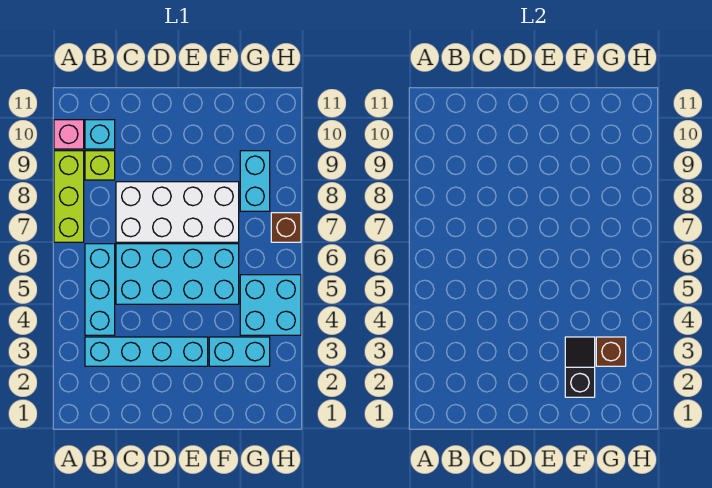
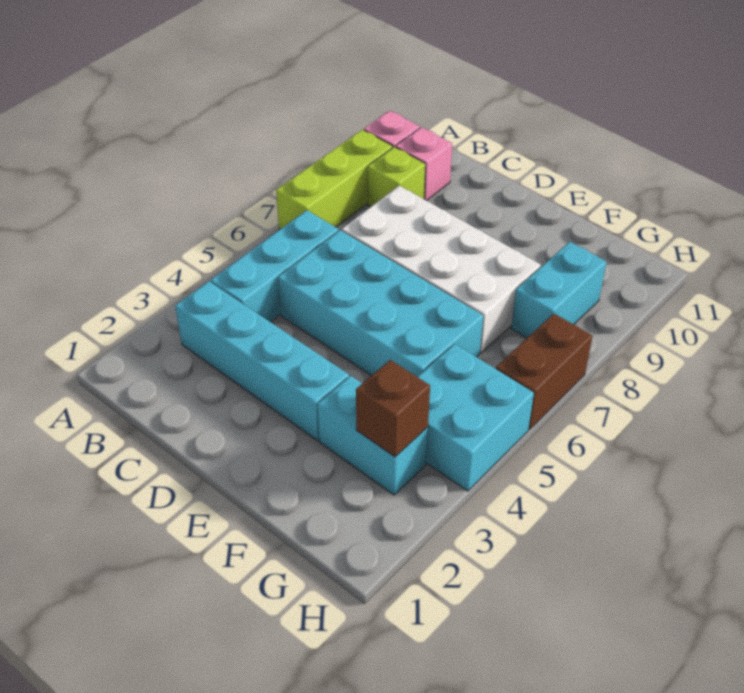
cyan brick B10 level 1 -> pink brick B10 level 1
black slope F2:F3 level 2 top 2 -> none
brown brick H7 level 1 -> brown brick H6:H7 level 1

